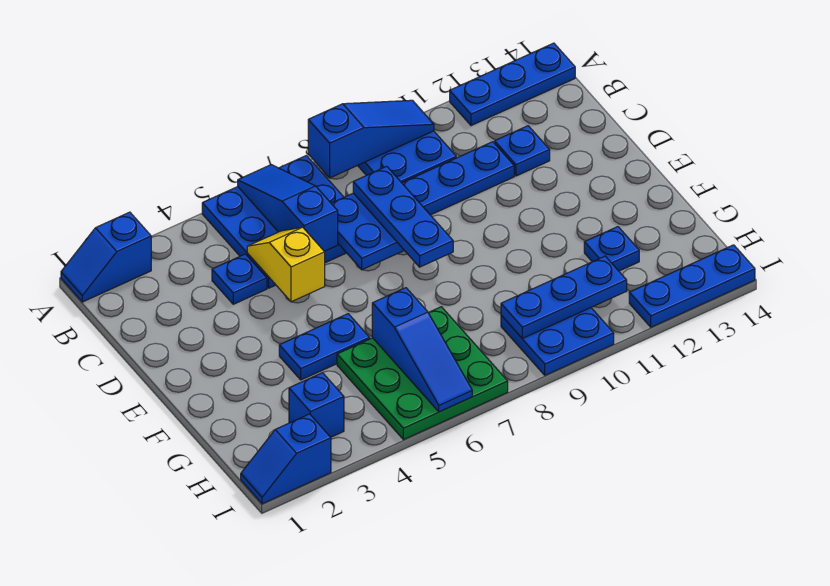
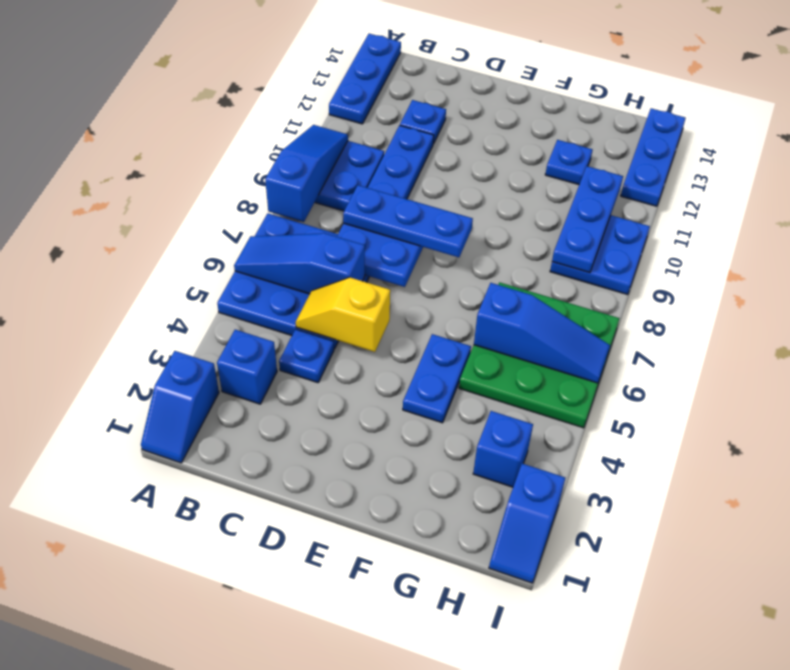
none -> blue brick B3 level 1

